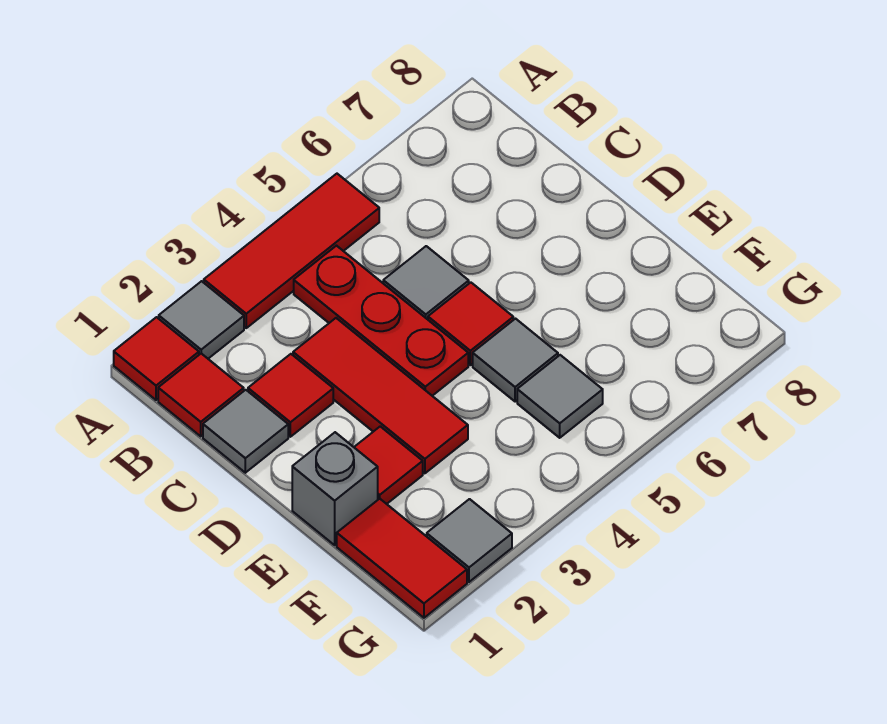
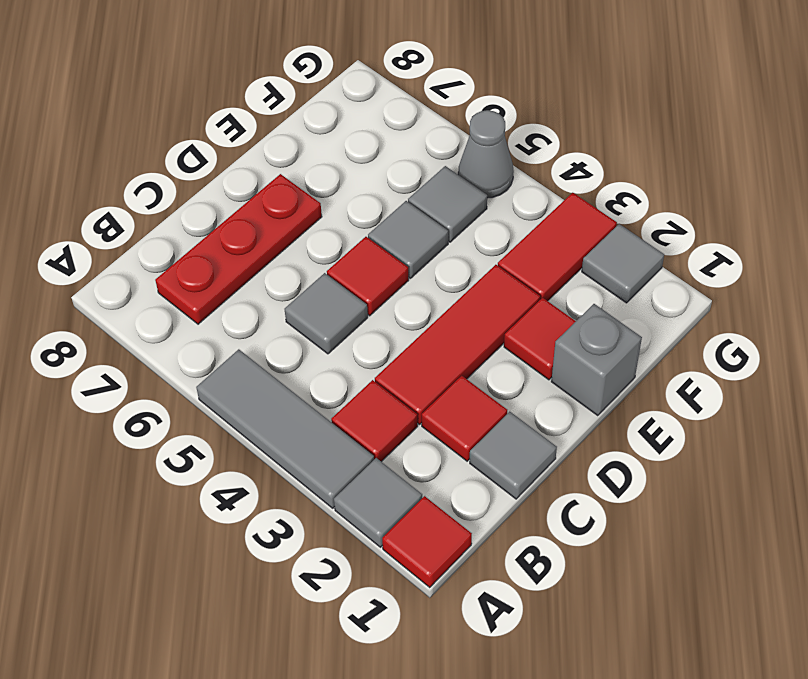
red tile A3:A5 level 1 -> grey tile A3:A5 level 1
red tile B1 level 1 -> red tile B3 level 1
red plate B4:D4 level 1 -> red plate B7:D7 level 1
red tile F1:G1 level 1 -> red tile F3:G3 level 1
none -> grey cone G5 level 1

